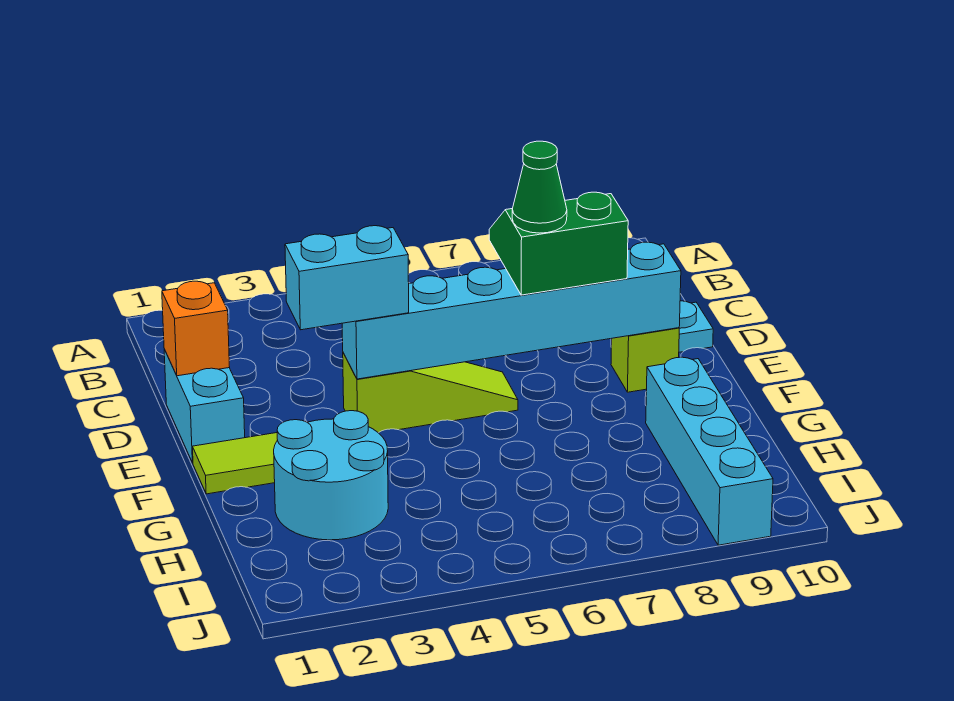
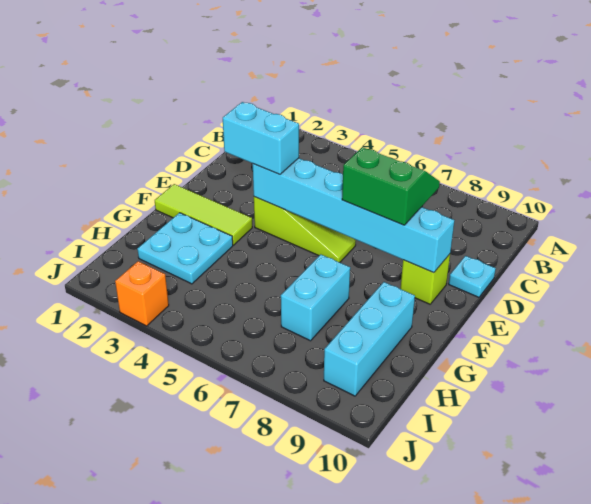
cyan brick D1:E1 level 1 -> cyan brick G7:H7 level 1
orange brick D1 level 2 -> orange brick J3 level 1
green cone E7 level 4 -> none
cyan round brick G2:H3 level 1 -> cyan plate G2:H3 level 1
cyan brick G9:J9 level 1 -> cyan brick G9:I9 level 1

